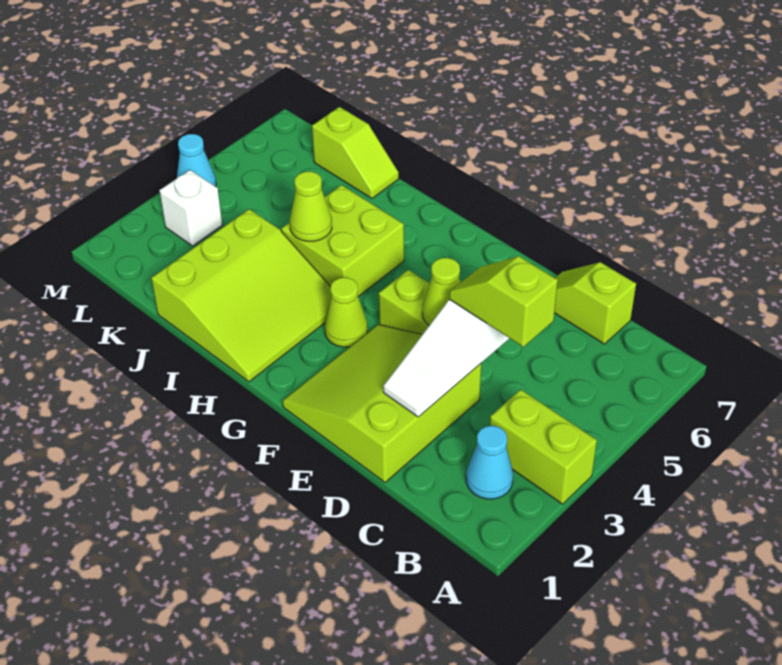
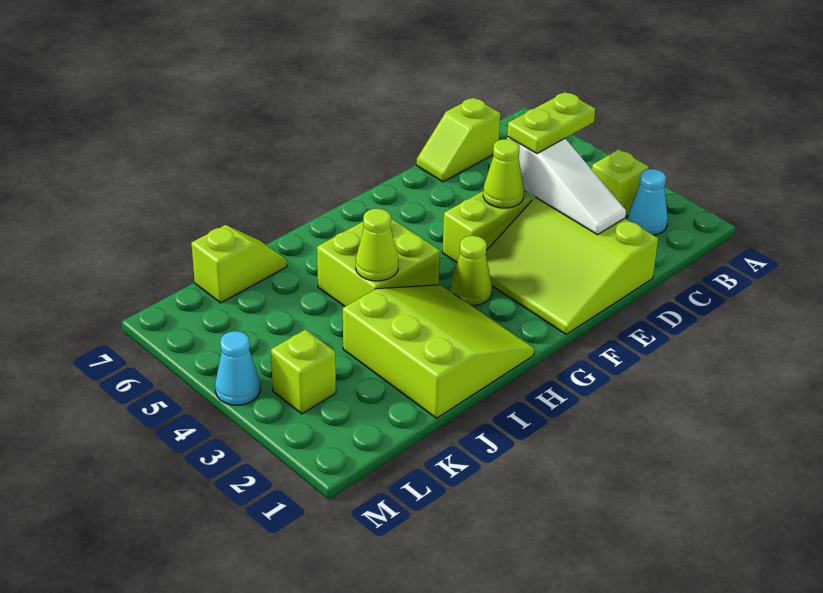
lime brick A3:B3 level 1 -> lime brick B3 level 1
lime slope C4:D4 level 3 top C -> lime plate C4:D4 level 3
white brick L3 level 1 -> lime brick L3 level 1

